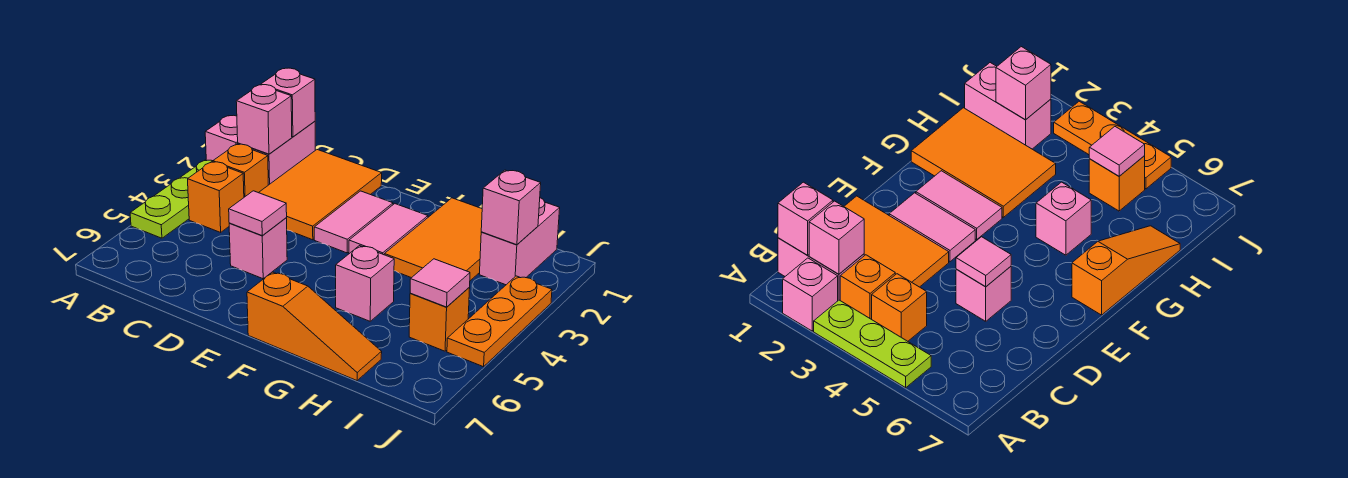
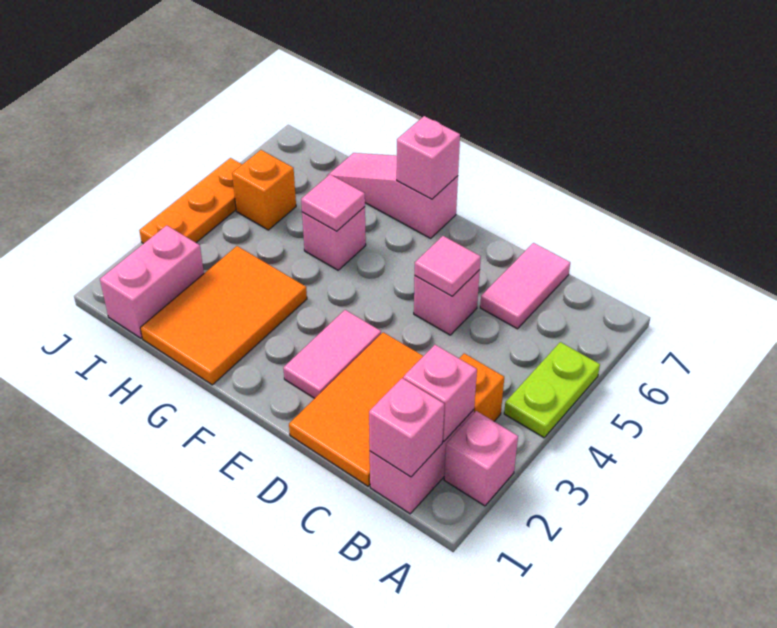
lime plate A3:A5 level 1 -> lime plate A4:A5 level 1
orange brick B4 level 1 -> none
pink tile F2:F3 level 1 -> pink tile C6:C7 level 1
orange slope F7:H7 level 1 top F -> pink slope F7:H7 level 1 top F
pink brick I2 level 2 -> pink brick F7 level 2
pink tile I5 level 2 -> pink tile G5 level 2

